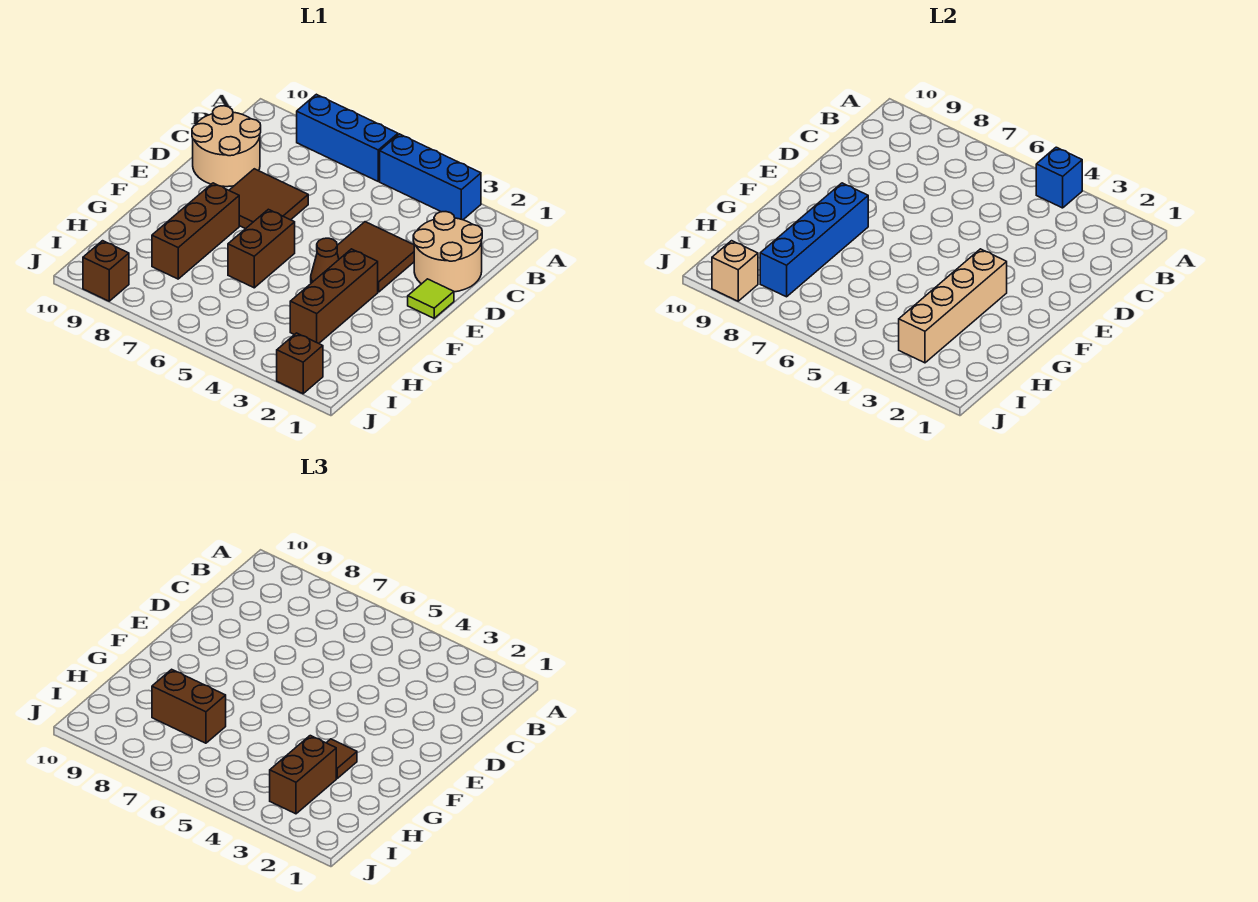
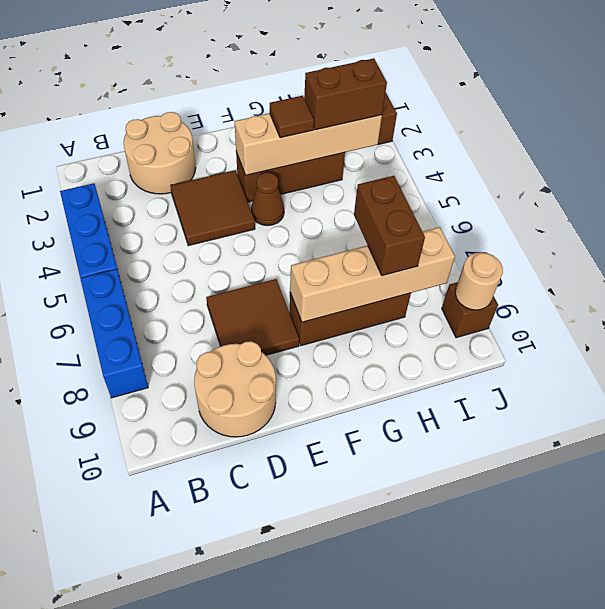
blue brick A4 level 2 -> none
lime tile E1 level 1 -> none
brown brick F6:G6 level 1 -> none
blue brick F8:I8 level 2 -> tan brick F8:I8 level 2
tan brick J9 level 2 -> tan round brick J9 level 2

